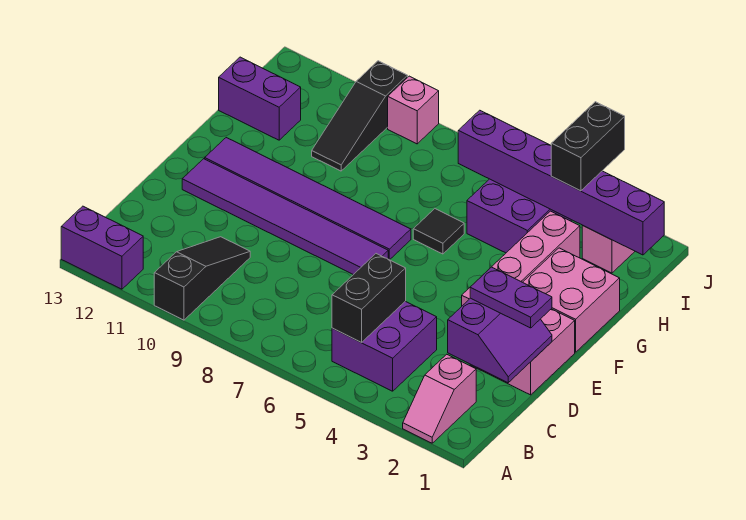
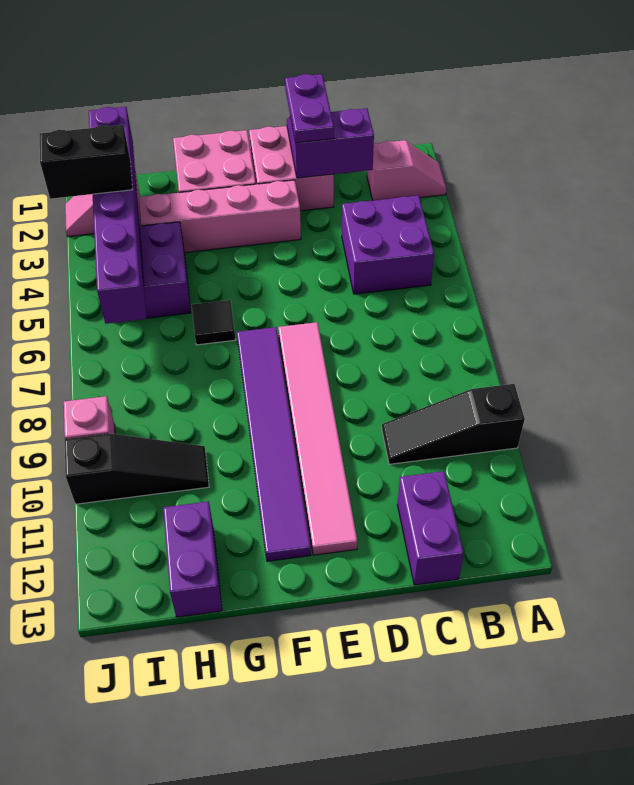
purple brick A12:A13 level 1 -> purple brick C12:C13 level 1
black brick B5:C5 level 2 -> none
purple tile E7:E12 level 1 -> pink tile E7:E12 level 1

